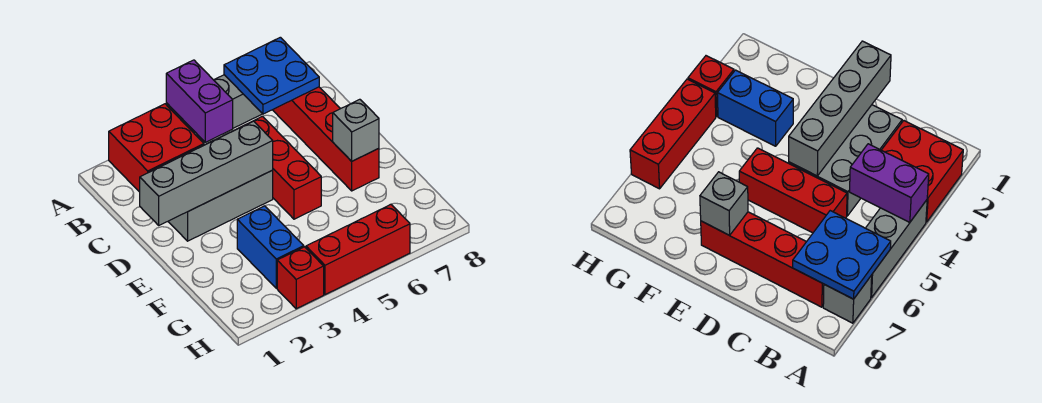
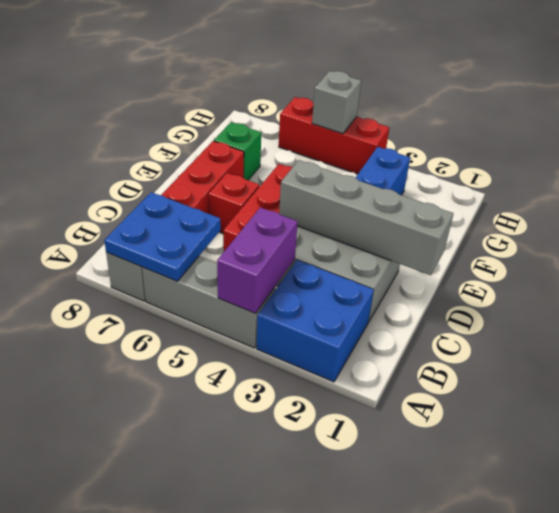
red brick A2:B3 level 1 -> blue brick A2:B3 level 1
grey brick E7 level 2 -> grey brick H5 level 2
none -> green brick F7 level 1
red brick H3 level 1 -> red brick D6 level 1

